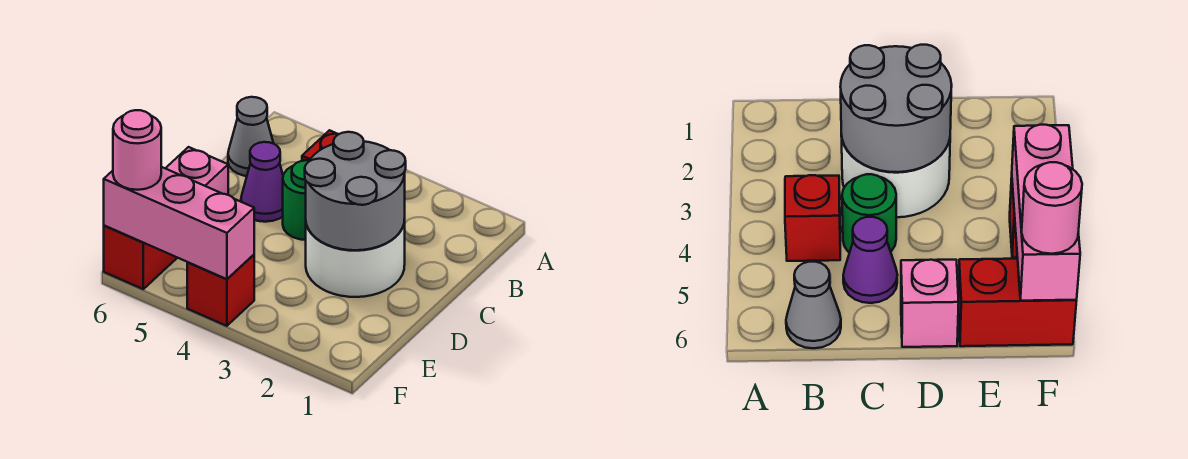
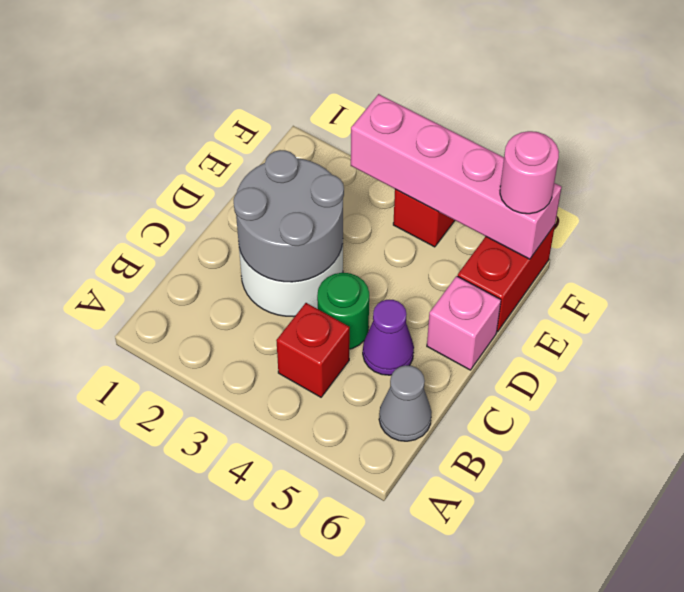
pink brick F4:F6 level 2 -> pink brick F3:F6 level 2

